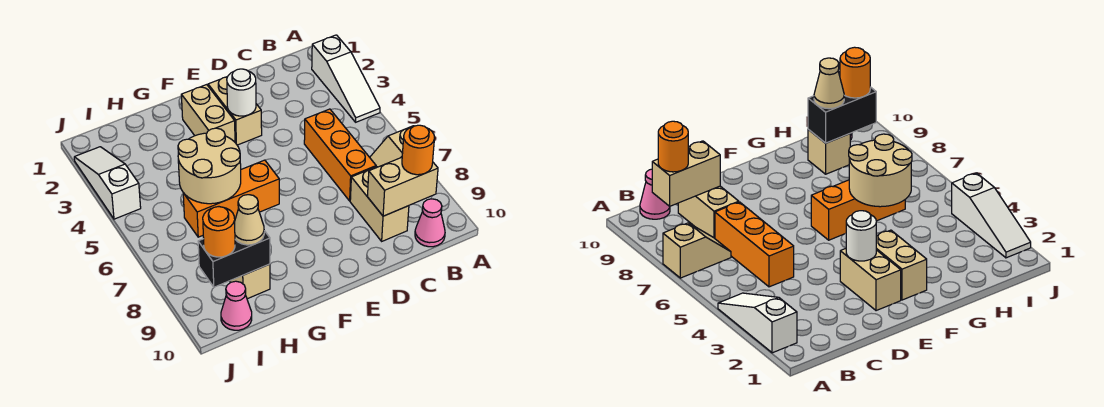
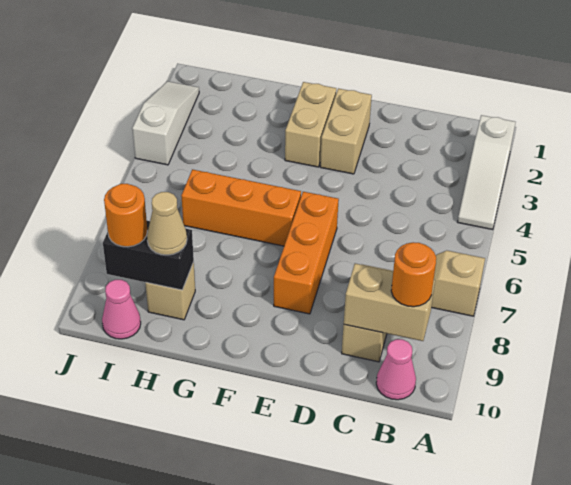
orange brick C5:C7 level 1 -> orange brick E6:E8 level 1
white round brick E3 level 2 -> none
tan round brick G5:H6 level 2 -> none

